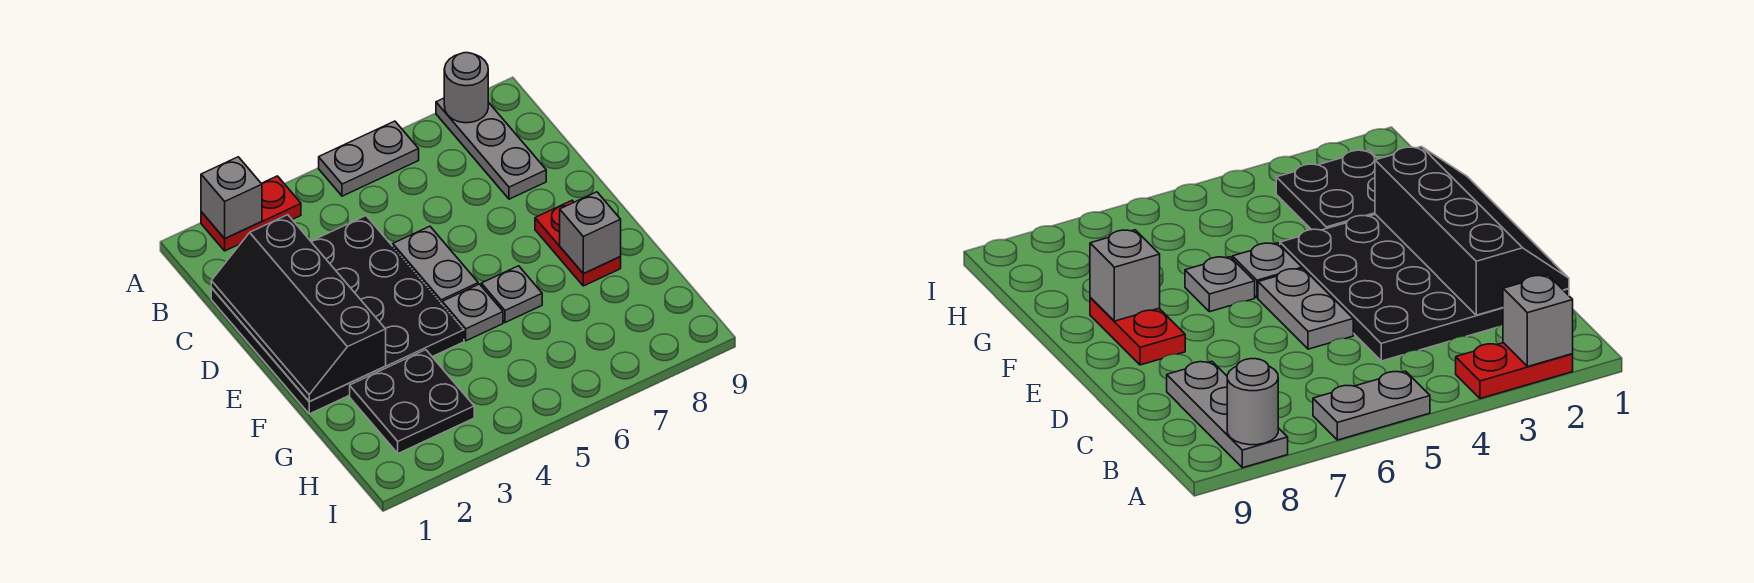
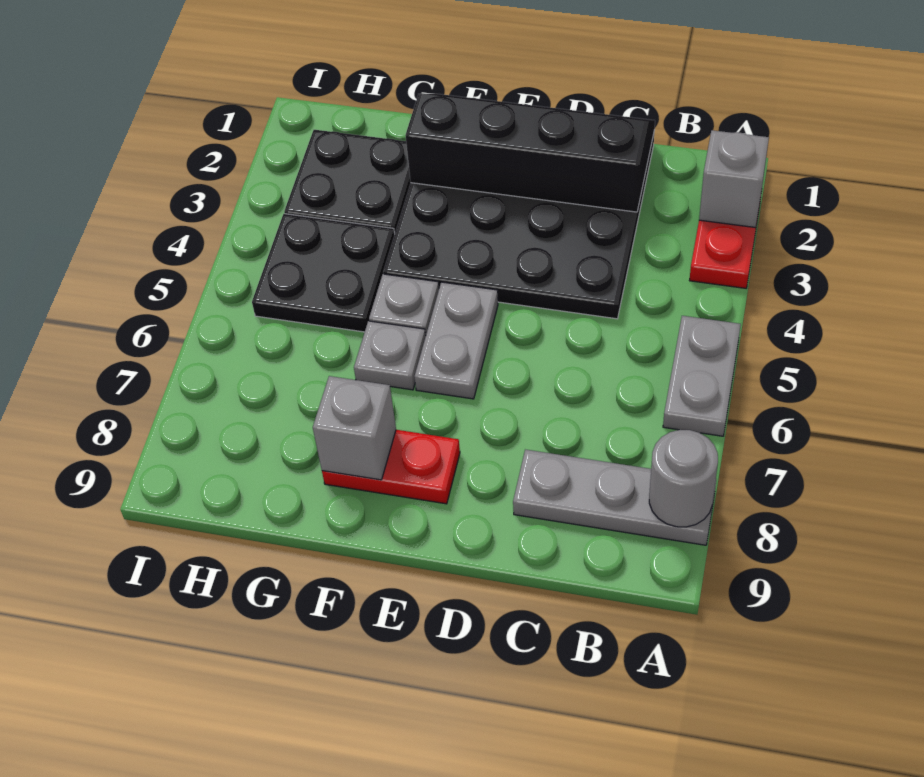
grey plate D5:E5 level 1 -> grey plate E5:E6 level 1
none -> black plate G4:H5 level 1

